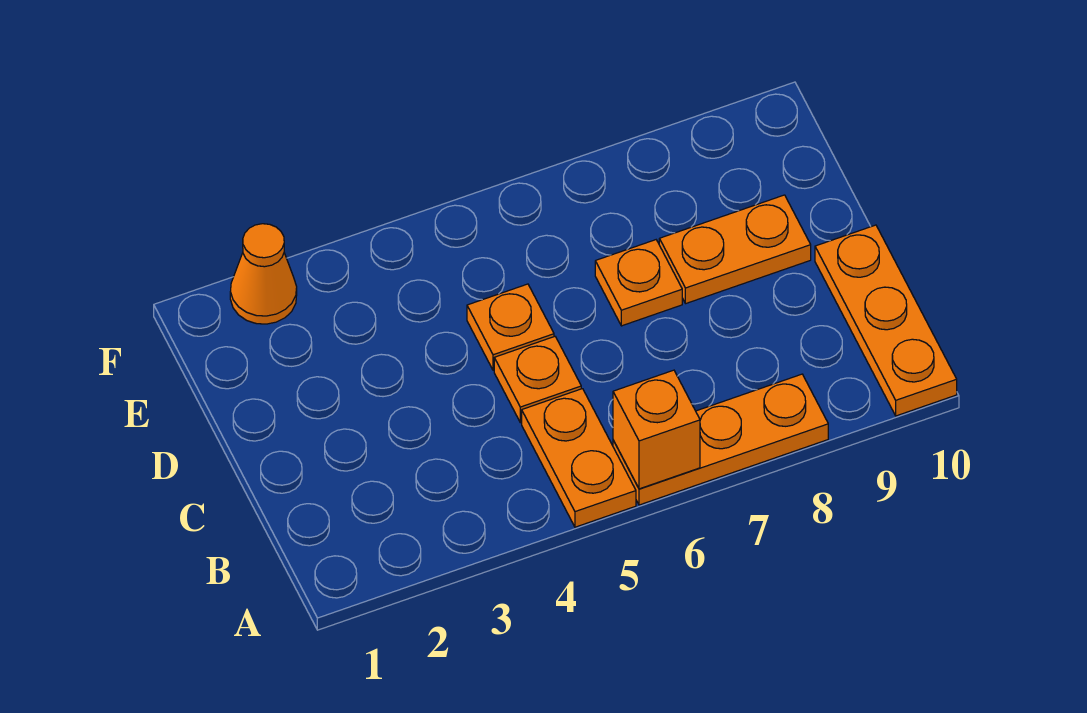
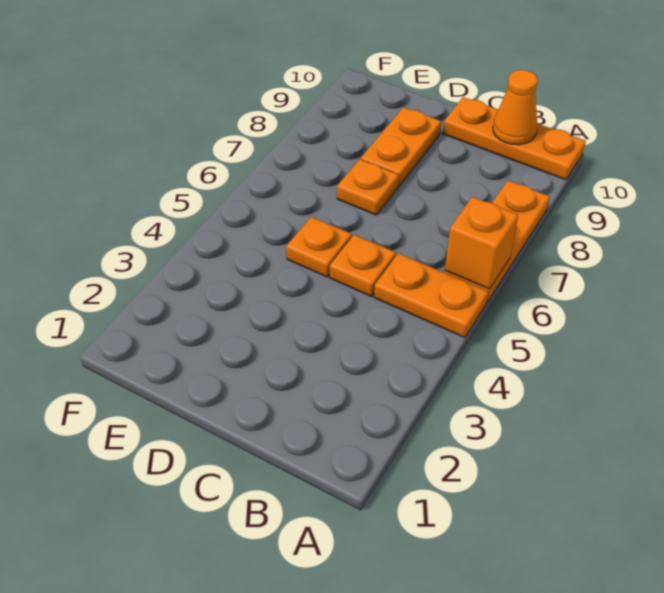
orange cone F2 level 1 -> orange cone B10 level 2

